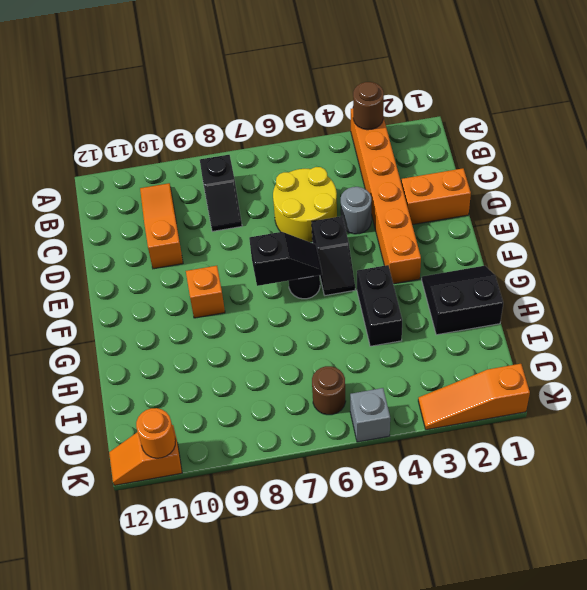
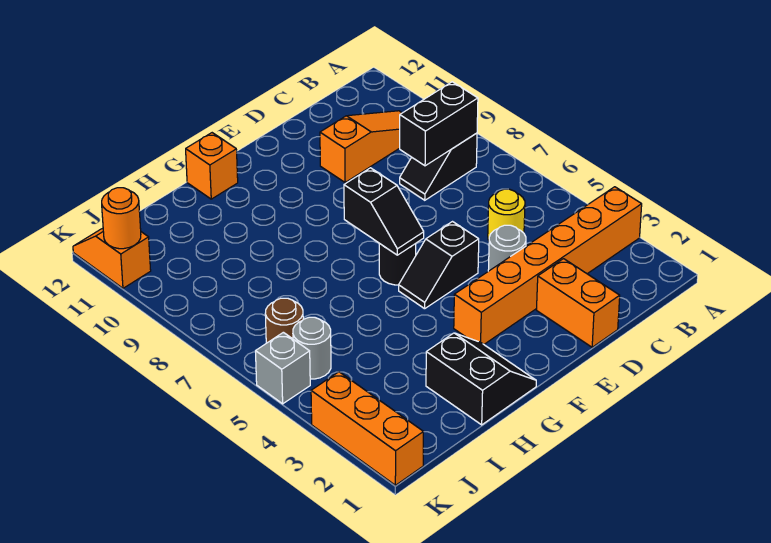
brown round brick A3 level 2 -> none
yellow round brick C5:D6 level 1 -> yellow round brick C5 level 1
orange brick F9 level 1 -> orange brick G12 level 1
black brick G4:H4 level 1 -> black brick B8:C8 level 2
none -> grey round brick J5 level 1
orange slope K1:K3 level 1 top 1 -> orange brick K1:K3 level 1

